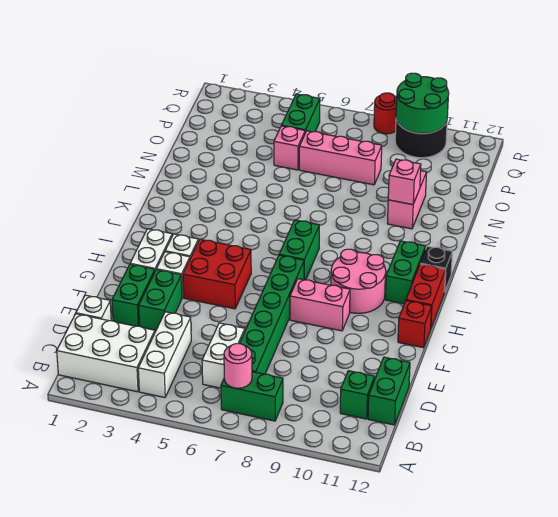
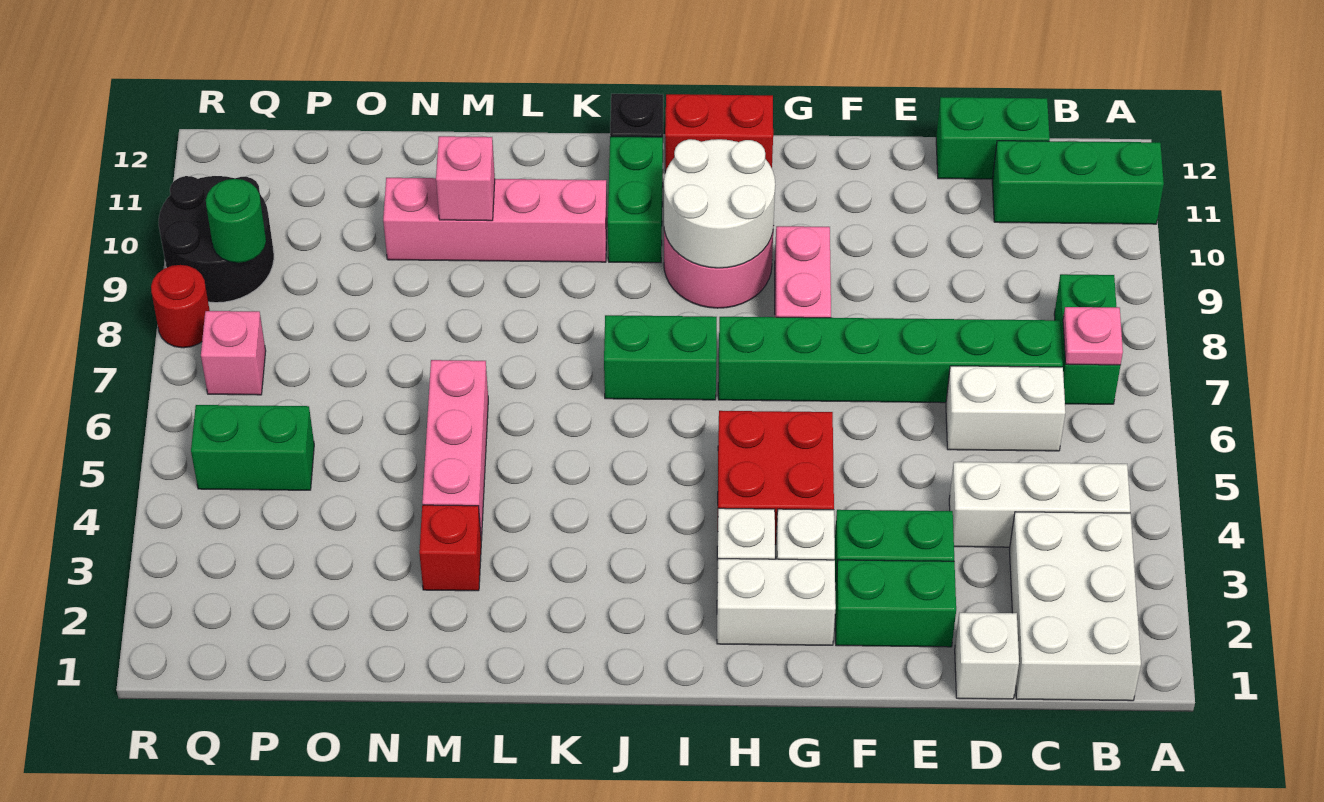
pink round brick B7 level 2 -> pink plate B7 level 2
green brick C11 level 1 -> green brick A11:C11 level 1
red brick G12 level 1 -> red brick M3 level 1
none -> white round brick H9:I10 level 2
green brick I11:J11 level 1 -> green brick J10:J11 level 1
pink brick M10:N10 level 1 -> pink brick K10:N10 level 1
pink brick O5 level 1 -> pink brick Q7 level 1
pink brick O6:O8 level 1 -> pink brick M4:M6 level 1
green round brick Q9:R10 level 2 -> green round brick Q9 level 2

